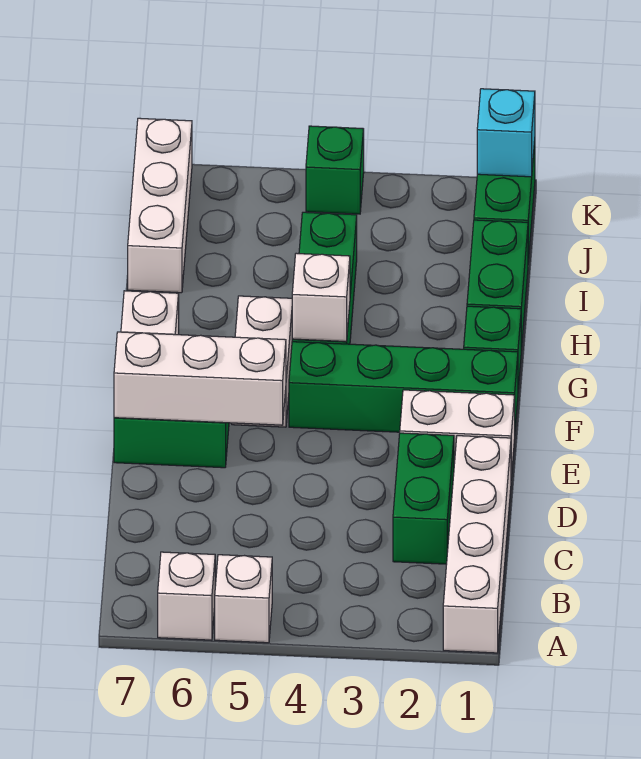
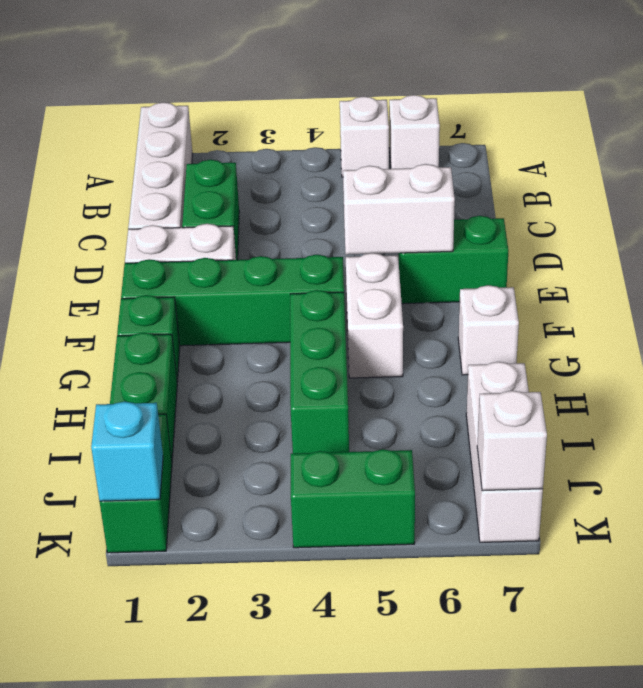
white brick E5:E7 level 2 -> white brick E5:E6 level 2
white brick G4 level 2 -> white brick K7 level 2
green brick K4 level 1 -> green brick K4:K5 level 1

